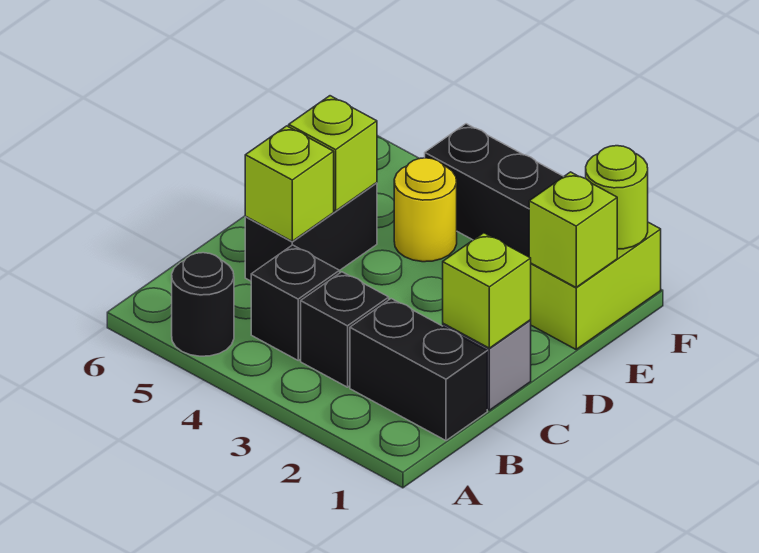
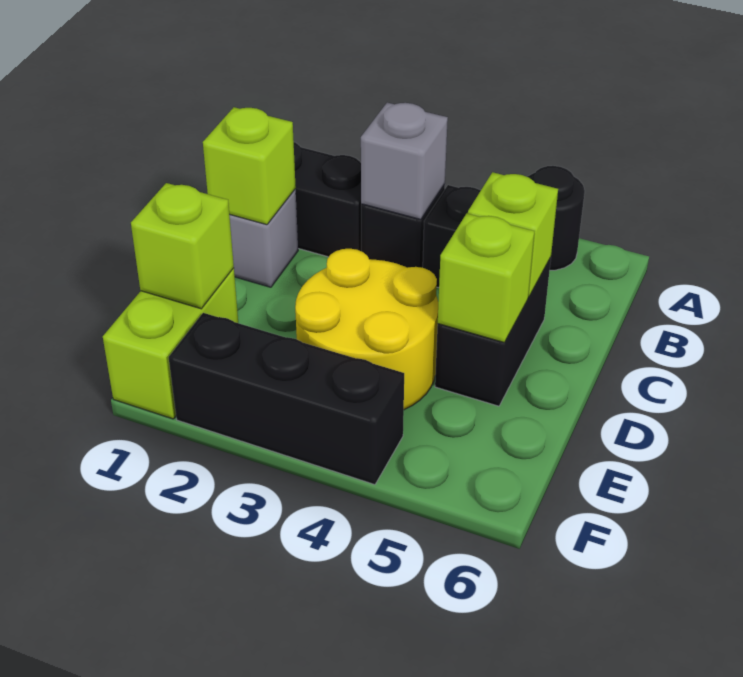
none -> grey brick B3 level 2
yellow round brick E4 level 1 -> yellow round brick D3:E4 level 1
lime round brick F1 level 2 -> none

